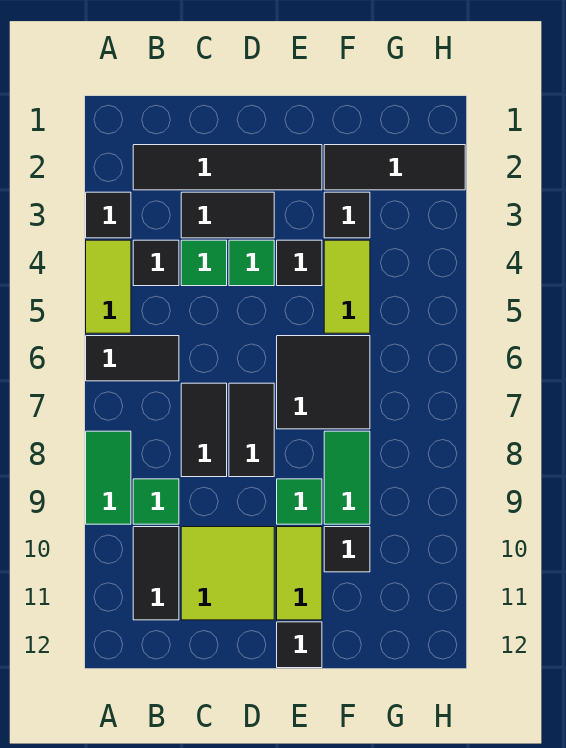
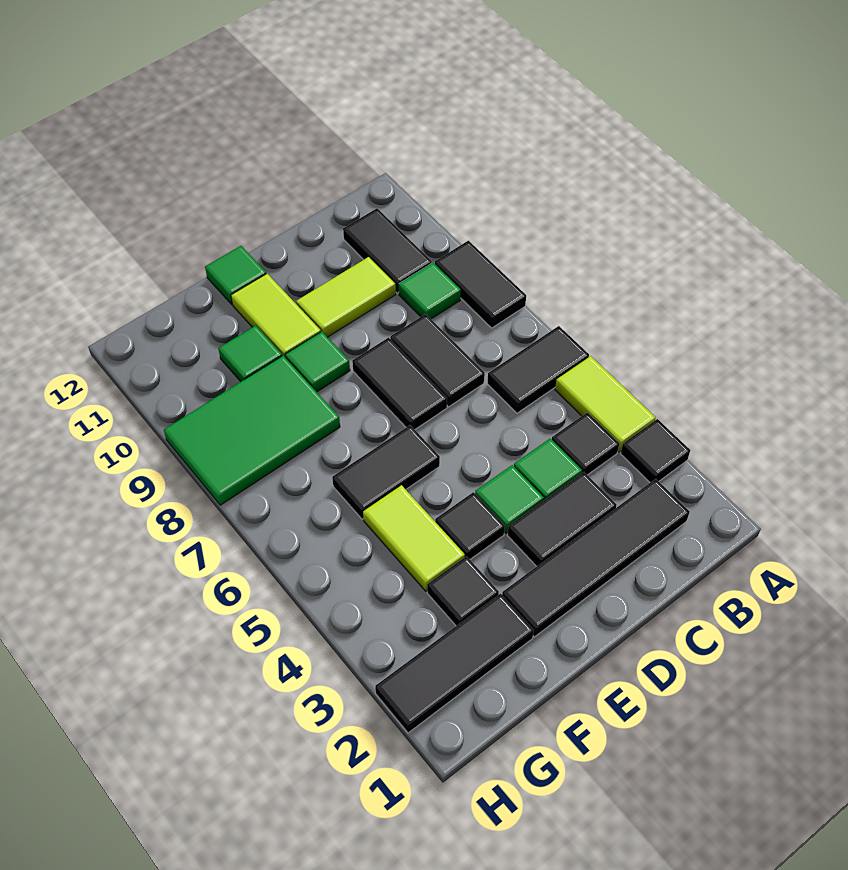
green tile A8:A9 level 1 -> black tile A8:A9 level 1
lime tile C10:D11 level 1 -> lime tile C10:D10 level 1
black tile E6:F7 level 1 -> black tile E6:F6 level 1
black tile E12 level 1 -> green tile E12 level 1
green tile F8:F9 level 1 -> green tile F8:H9 level 1
black tile F10 level 1 -> green tile F10 level 1

